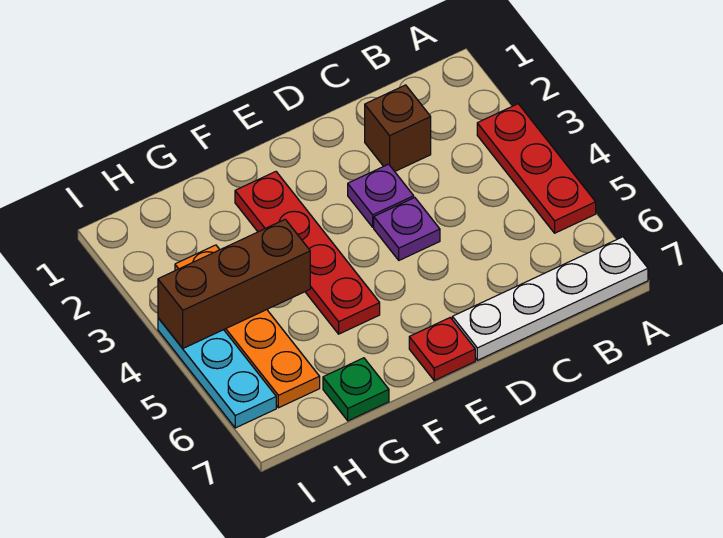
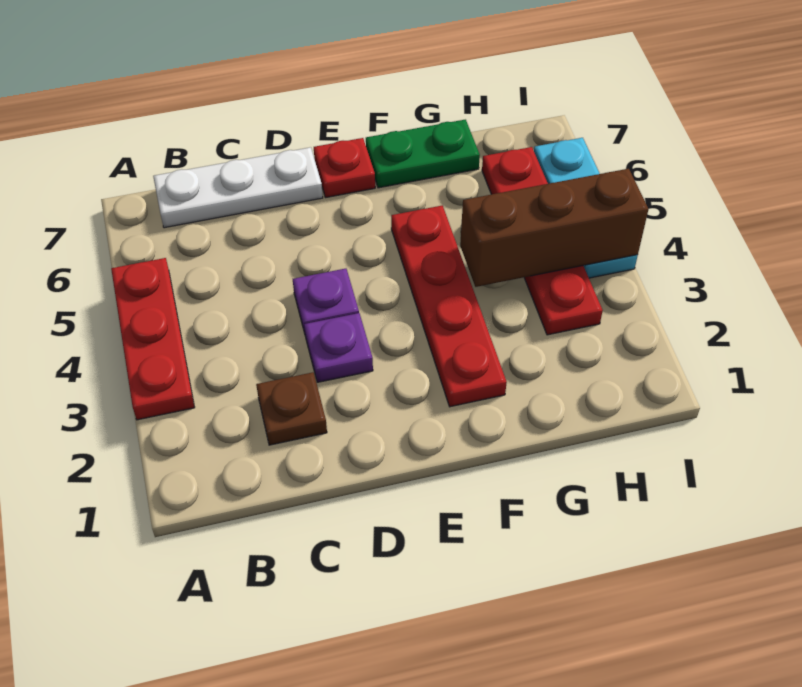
white plate A7:D7 level 1 -> white plate B7:D7 level 1
brown brick C2 level 1 -> brown plate C2 level 1
green plate G7 level 1 -> green plate F7:G7 level 1
orange plate H3:H6 level 1 -> red plate H3:H6 level 1

